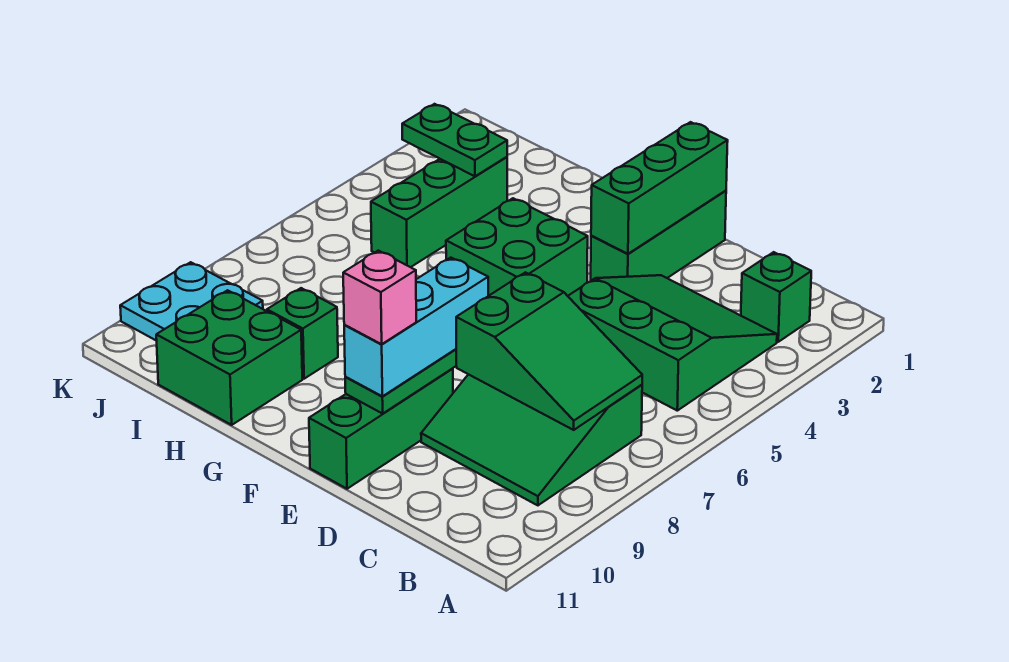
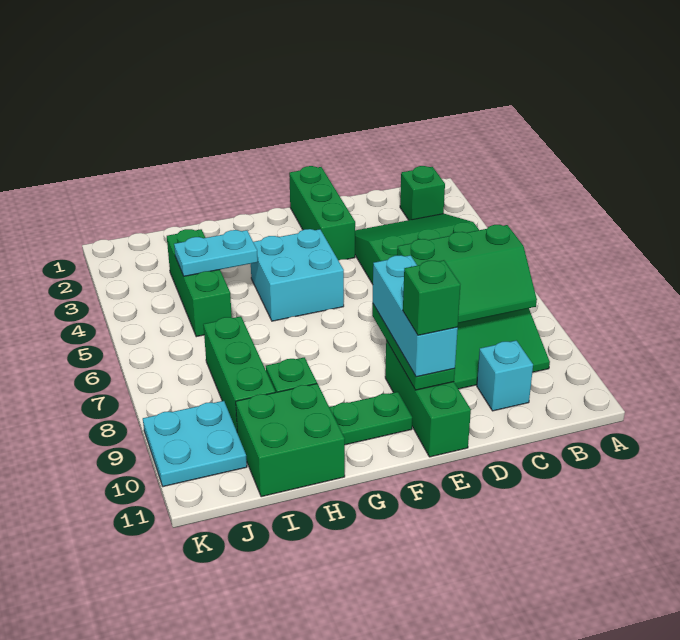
green slope B7:D8 level 2 top D -> green slope B7:D8 level 2 top 7
none -> cyan brick C10 level 1
green brick E1:E3 level 2 -> green brick I7:I9 level 1
pink brick E10 level 4 -> green brick E10 level 4
green brick F4:G5 level 1 -> cyan brick F4:G5 level 1
none -> cyan plate H4:I4 level 2
green plate I3:J3 level 2 -> green plate F10:G10 level 1

